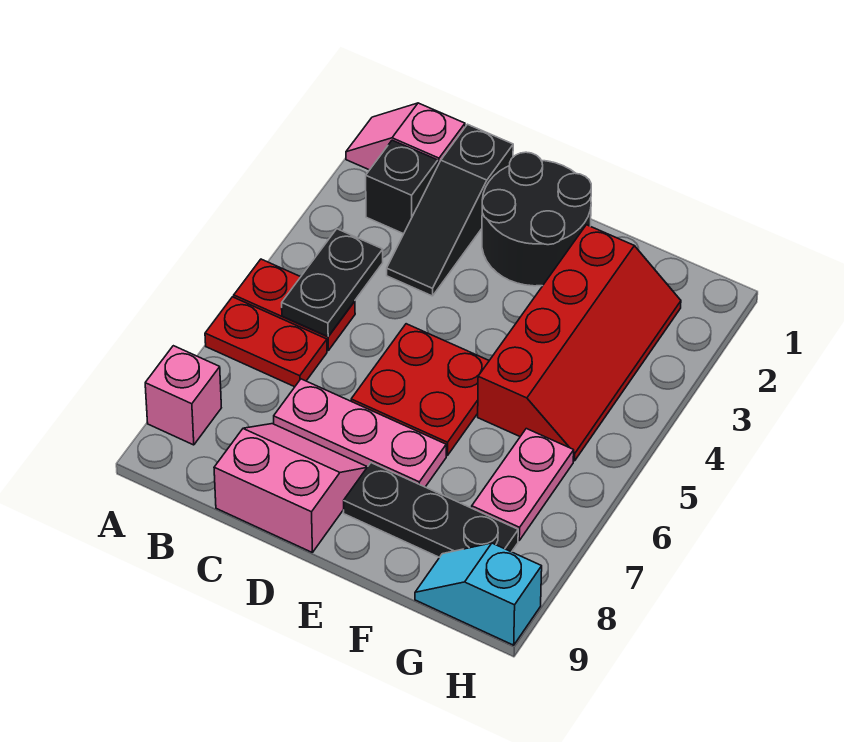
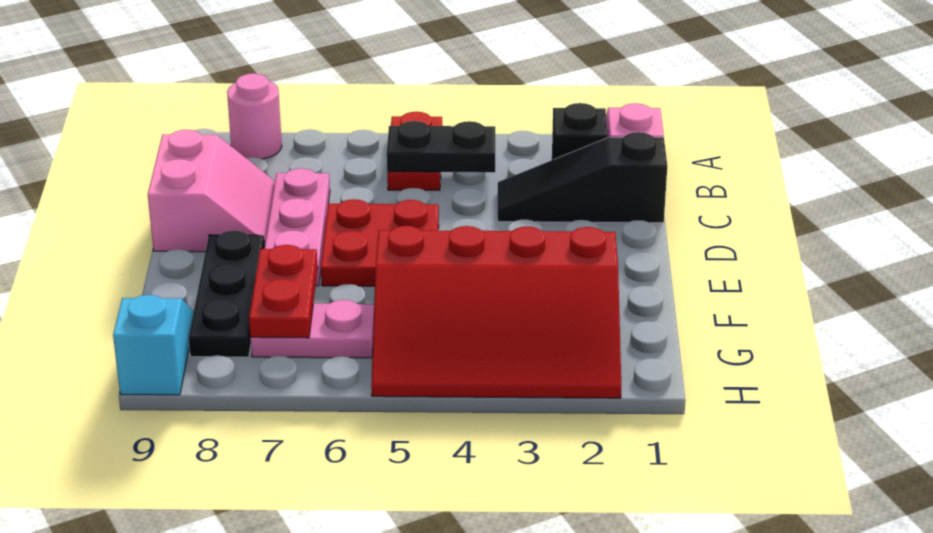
red plate A6:B6 level 1 -> red plate F7:G7 level 2
pink brick A8 level 1 -> pink round brick A8 level 1
black round brick D1:E2 level 1 -> none
red slope F2:G5 level 1 top F -> red slope F2:H5 level 1 top F

